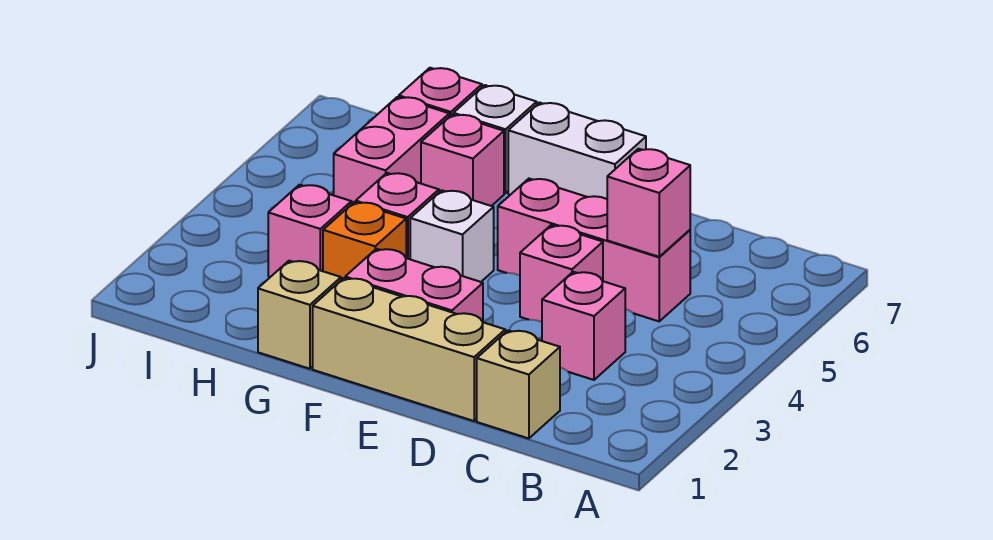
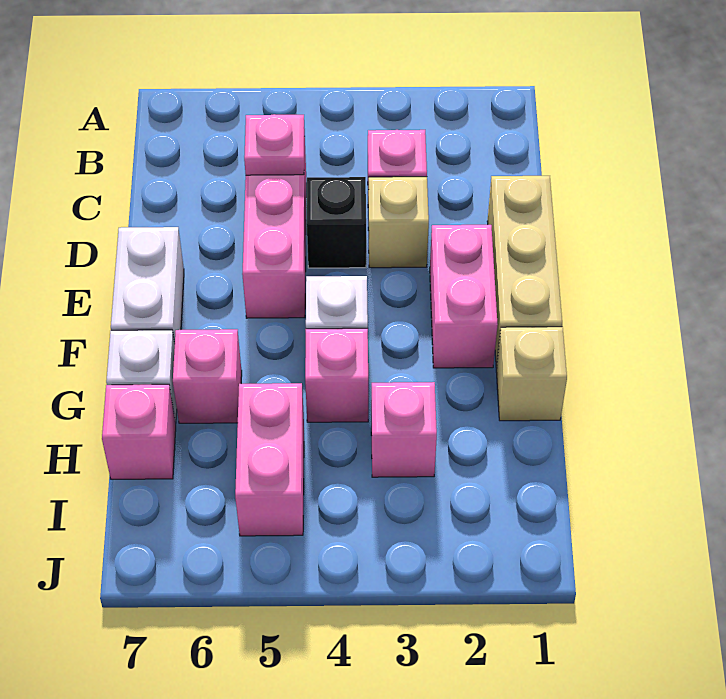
tan brick C1 level 1 -> tan brick D3 level 1
pink brick C5 level 2 -> pink plate C5 level 2
pink brick D4 level 1 -> black brick D4 level 1
orange brick G3 level 1 -> none
pink brick H5:H6 level 1 -> pink brick H5:I5 level 1

